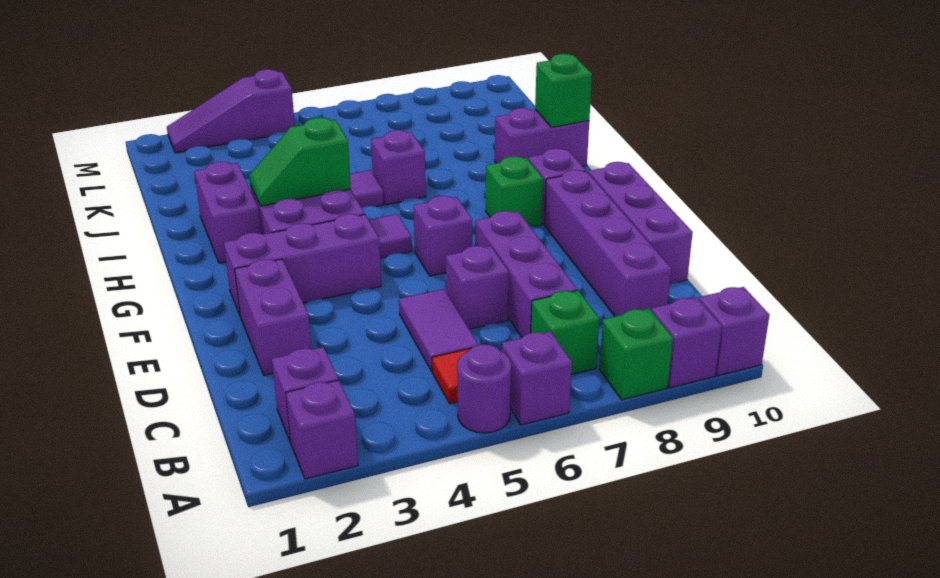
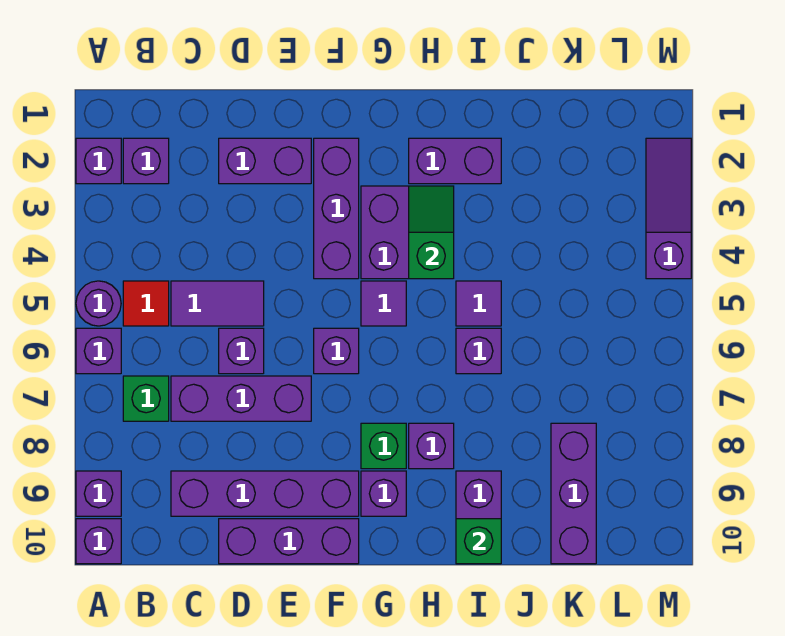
green brick A8 level 1 -> none
none -> purple brick H8 level 1
none -> purple brick K8:K10 level 1

